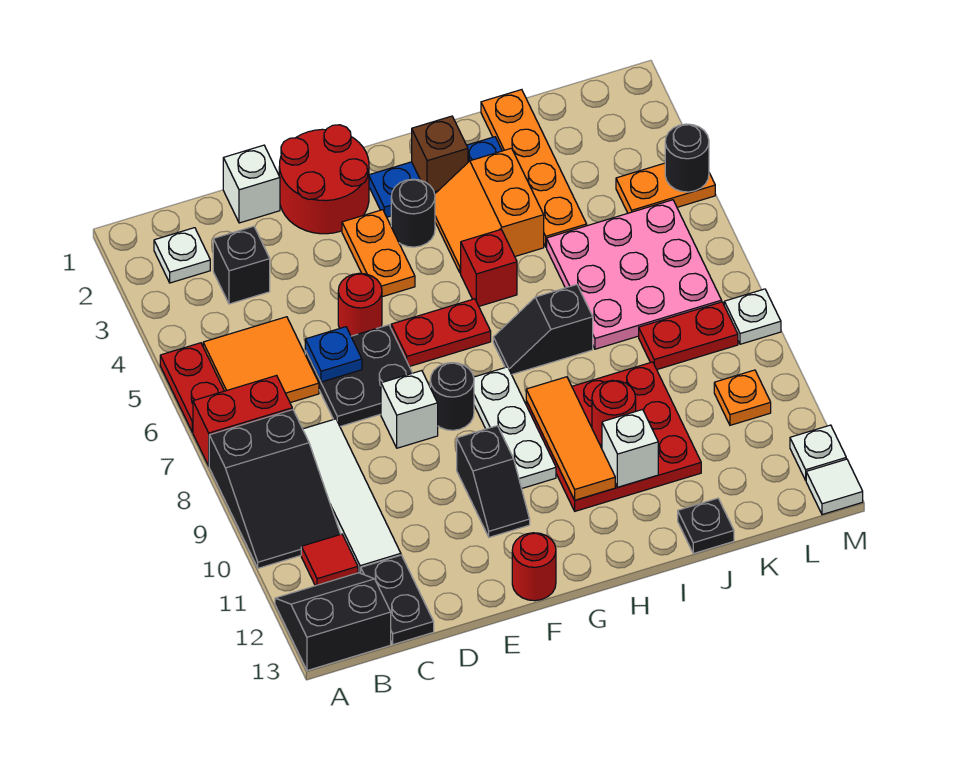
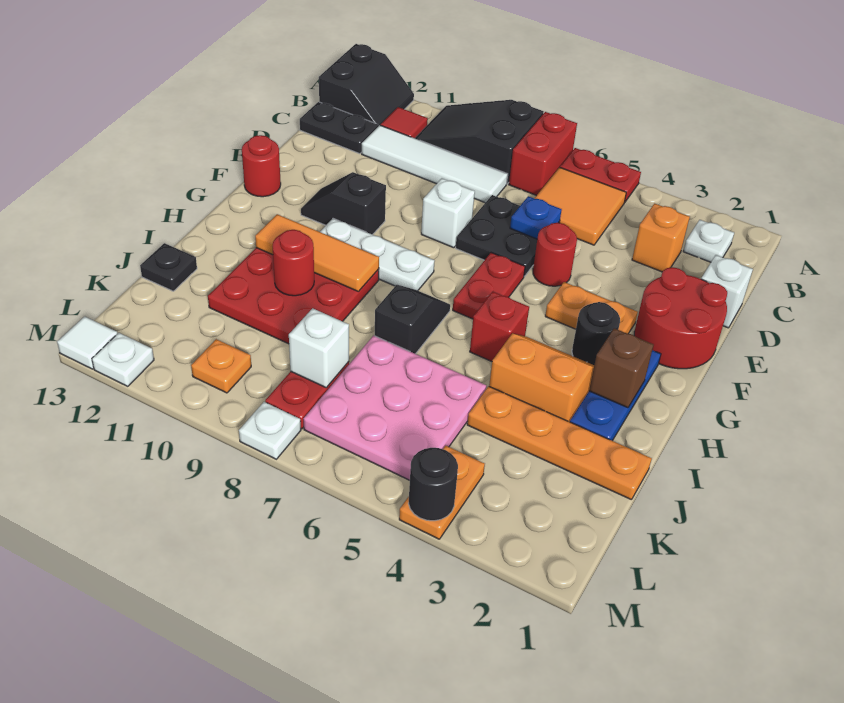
black brick C3 level 1 -> orange brick C3 level 1
black round brick F8 level 1 -> none
white brick I11 level 2 -> white brick K8 level 2

